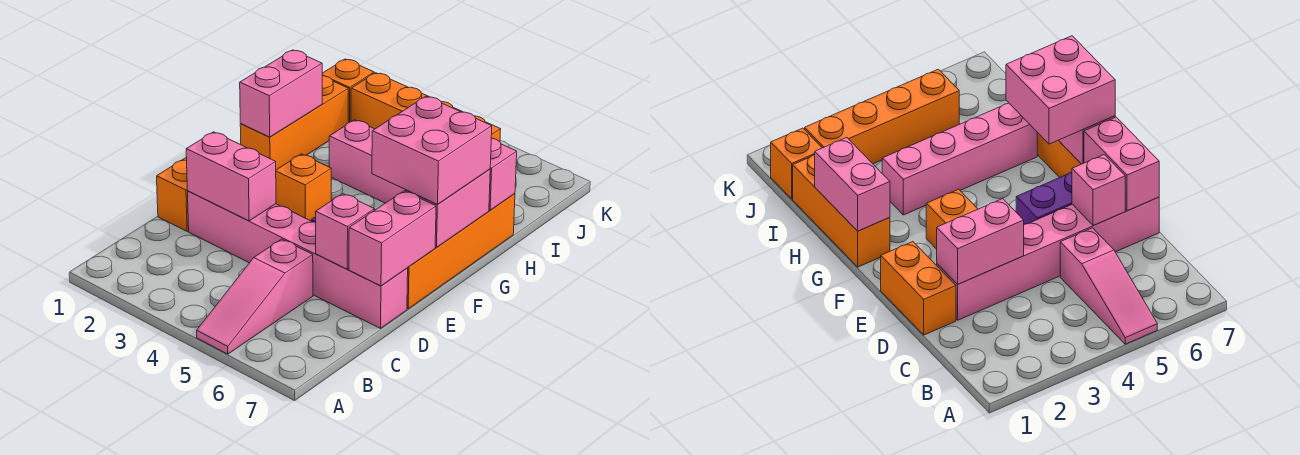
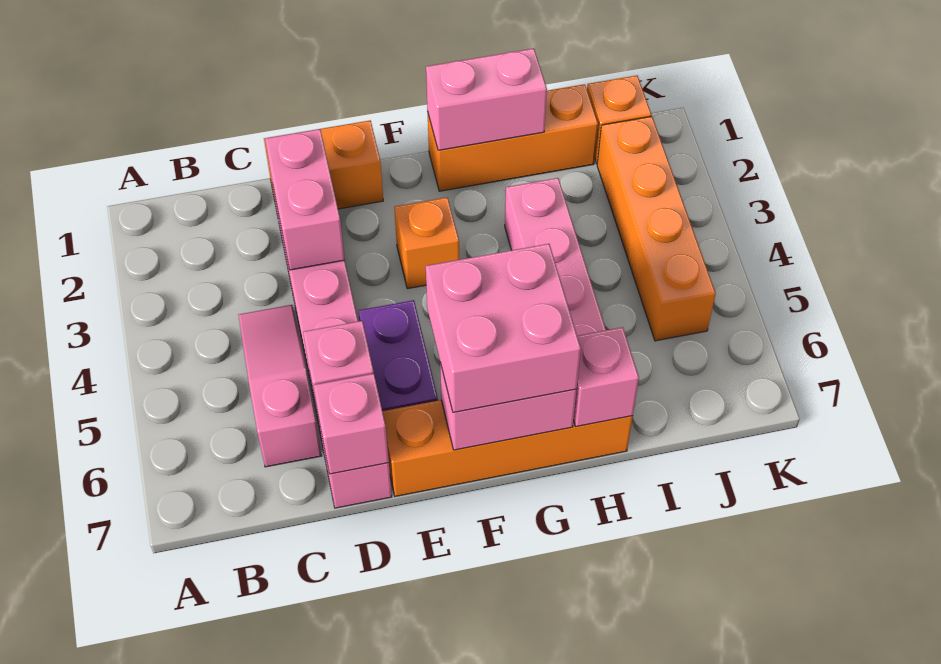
pink slope A5:C5 level 1 top C -> pink slope C4:C6 level 1 top 6
pink brick D7:E7 level 2 -> pink brick D7 level 2

